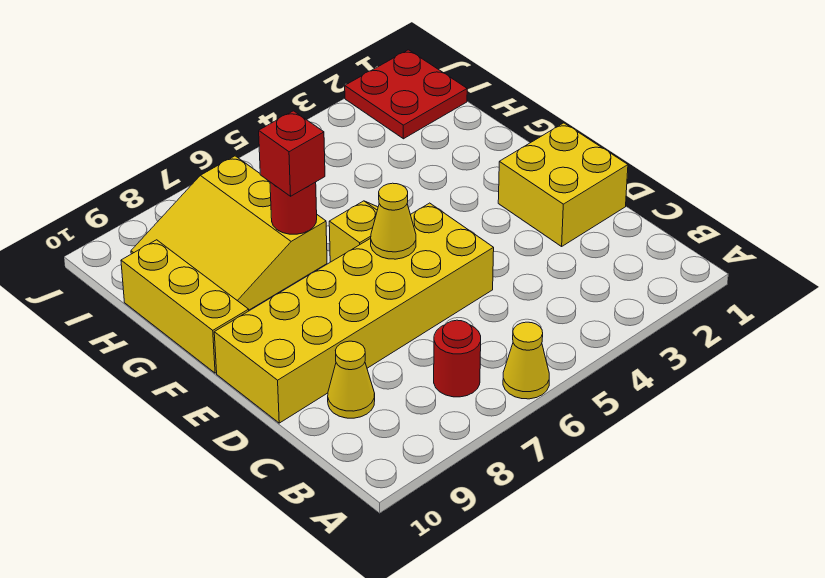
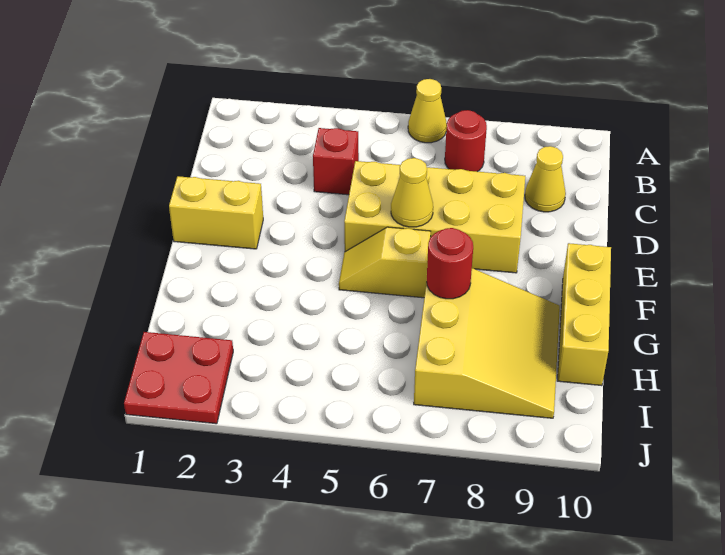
yellow brick D1:E2 level 1 -> yellow brick E1:E2 level 1
yellow brick D5:E10 level 1 -> yellow brick D5:E8 level 1
red brick G7 level 3 -> red brick C4 level 1

